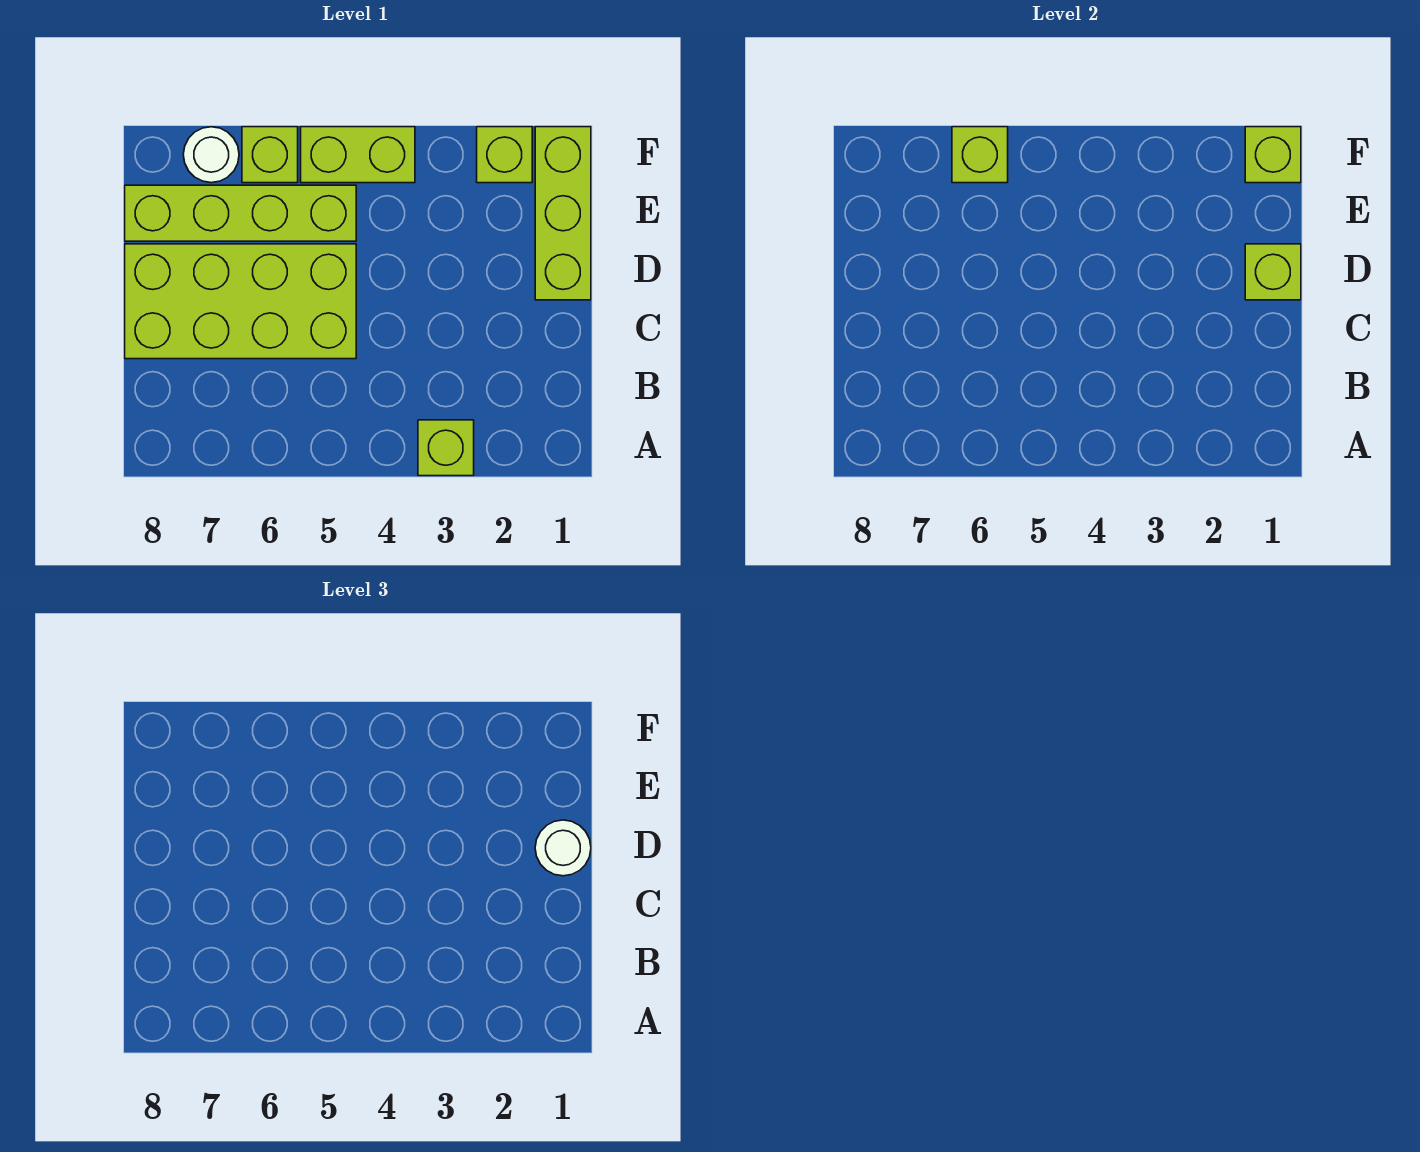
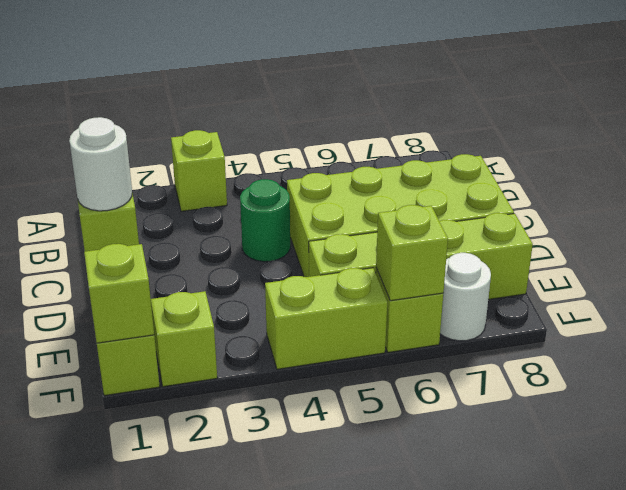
none -> green round brick C4 level 1

